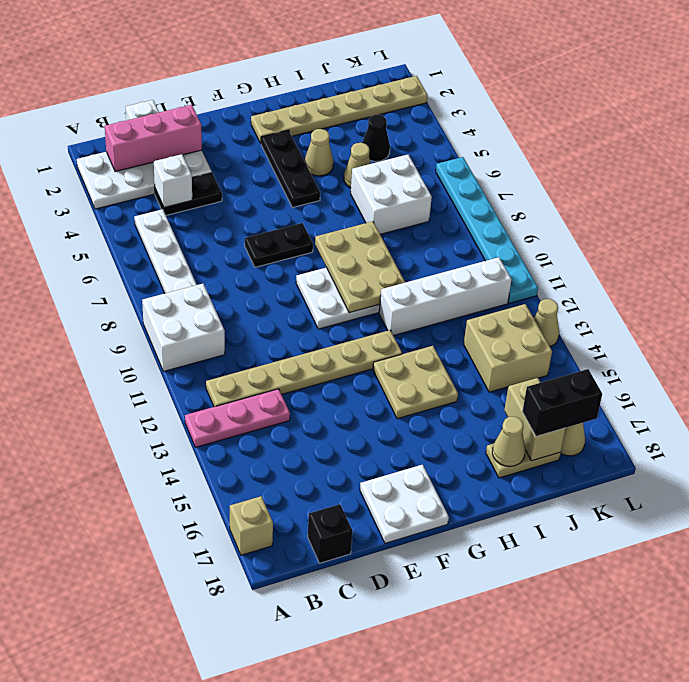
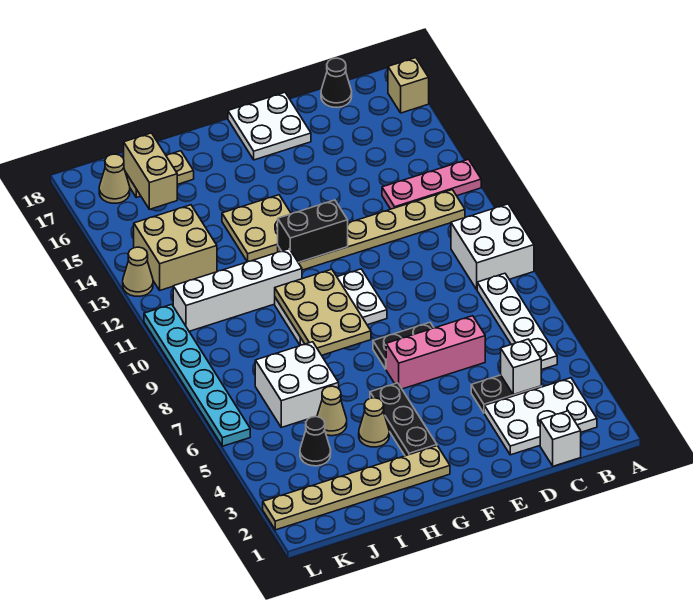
white plate A2:D3 level 1 -> white plate B2:D3 level 1
pink brick B2:D2 level 2 -> pink brick D6:F6 level 1
black brick C18 level 1 -> black cone C18 level 1
tan cone I17 level 2 -> none
black brick J17:K17 level 3 -> black brick F12:G12 level 2

